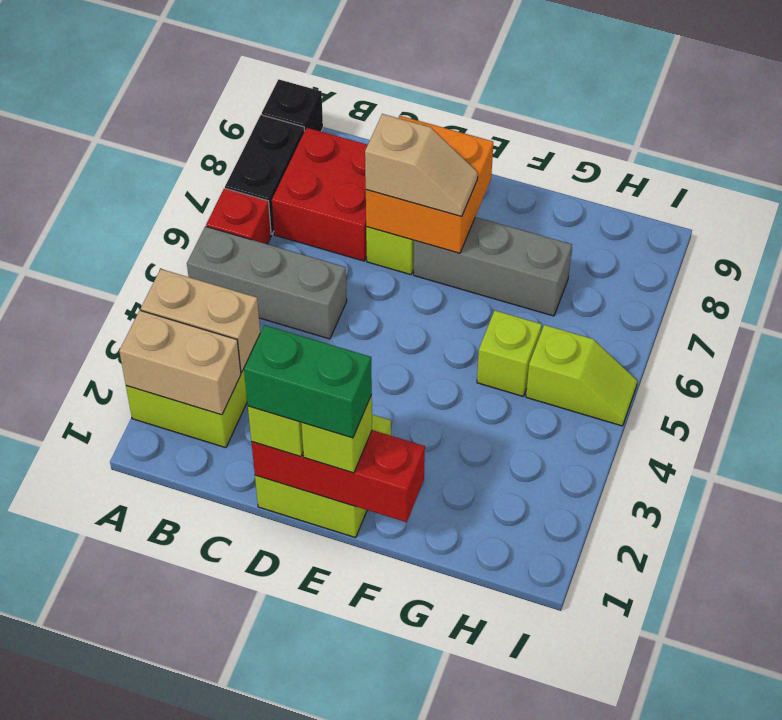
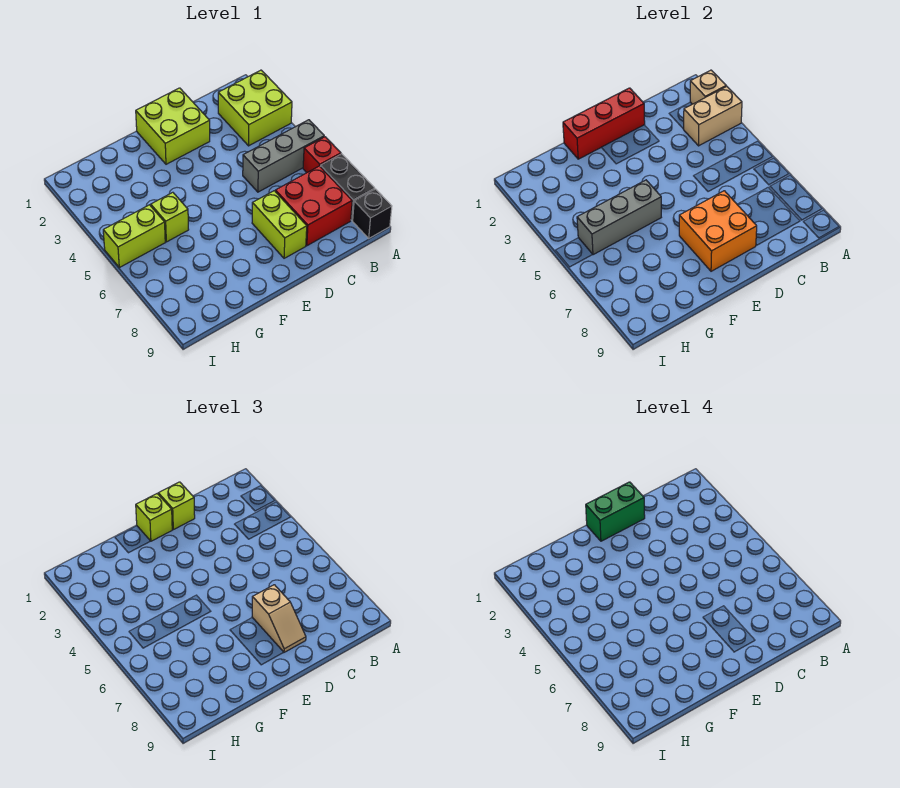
tan brick A2:B2 level 2 -> tan brick A2 level 2
tan slope D7:E7 level 3 top D -> tan slope D7:D8 level 3 top 7
grey brick E7:G7 level 1 -> grey brick F5:H5 level 2
lime slope H5:I5 level 1 top H -> lime brick H5:I5 level 1

